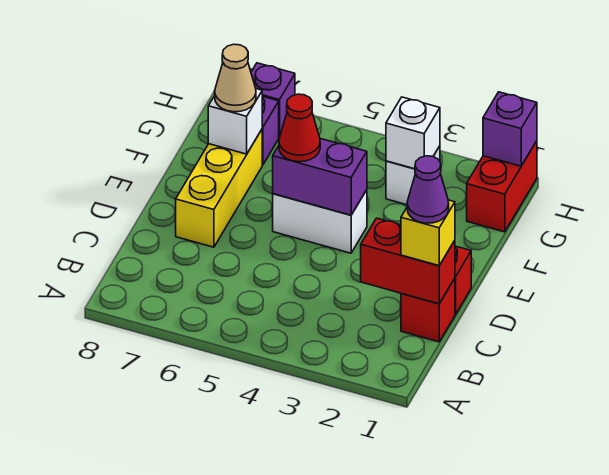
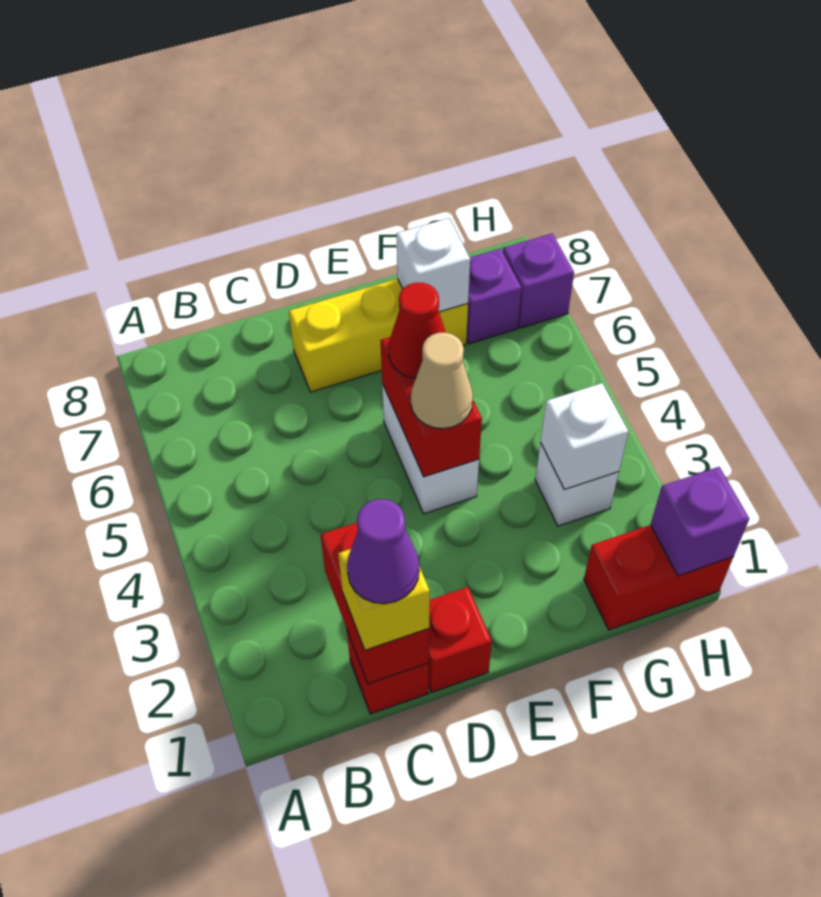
purple brick E4:E5 level 2 -> red brick E4:E5 level 2
tan cone F7 level 3 -> tan cone E4 level 3

